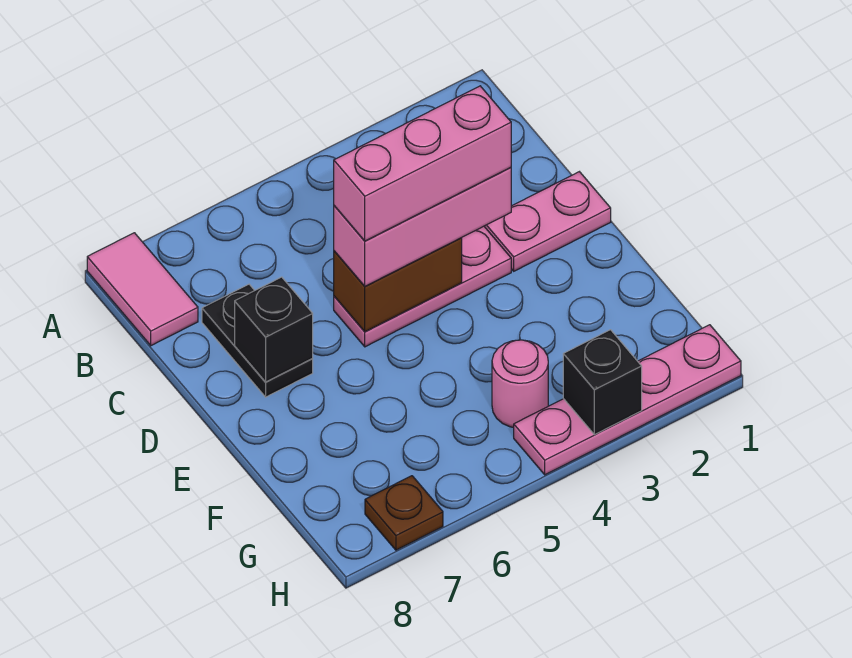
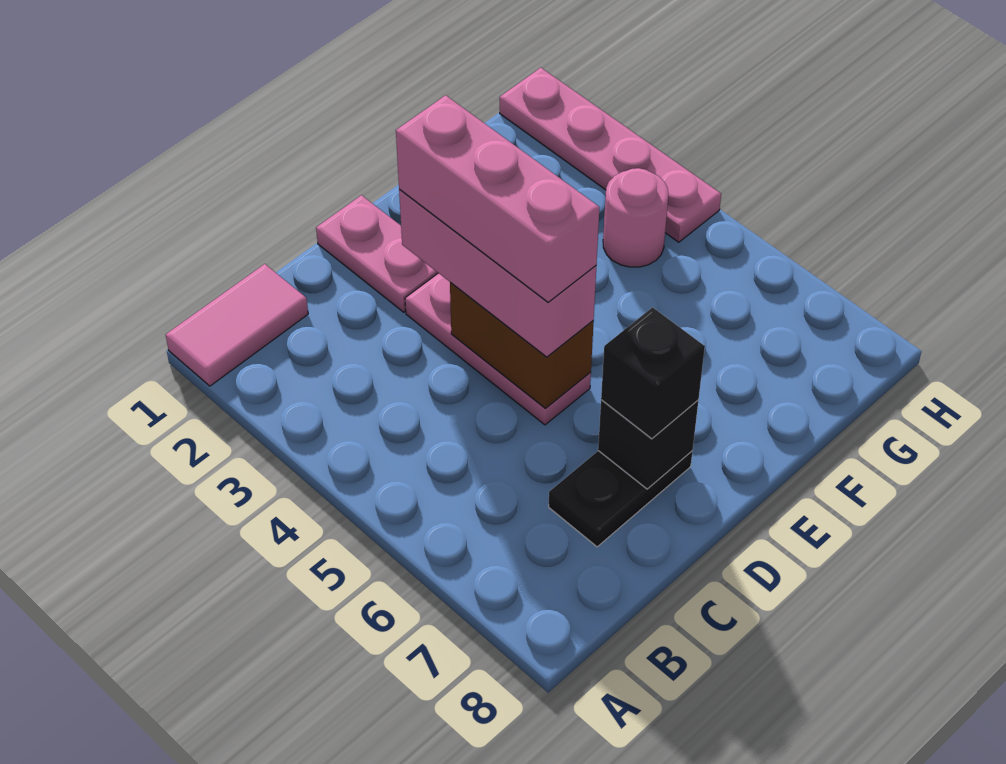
pink tile A8:B8 level 1 -> pink tile A1:B1 level 1
black brick H3 level 2 -> black brick D7 level 3
brown plate H7 level 1 -> none

